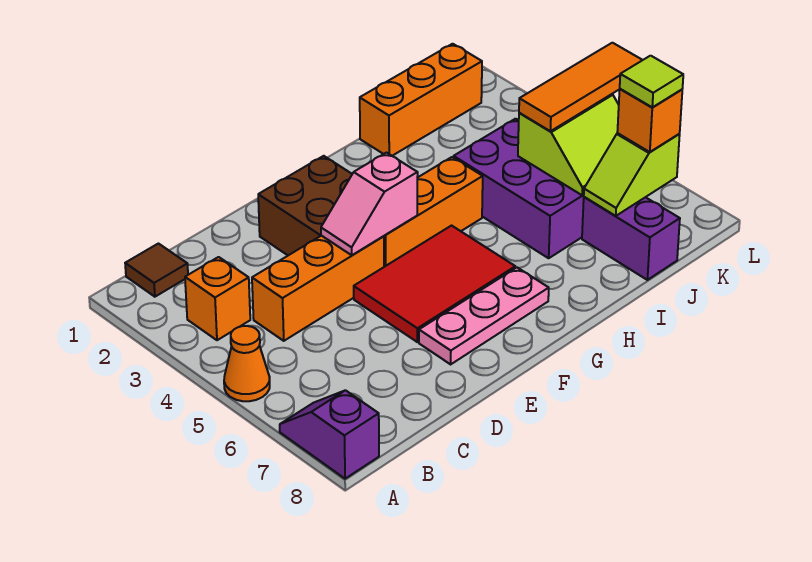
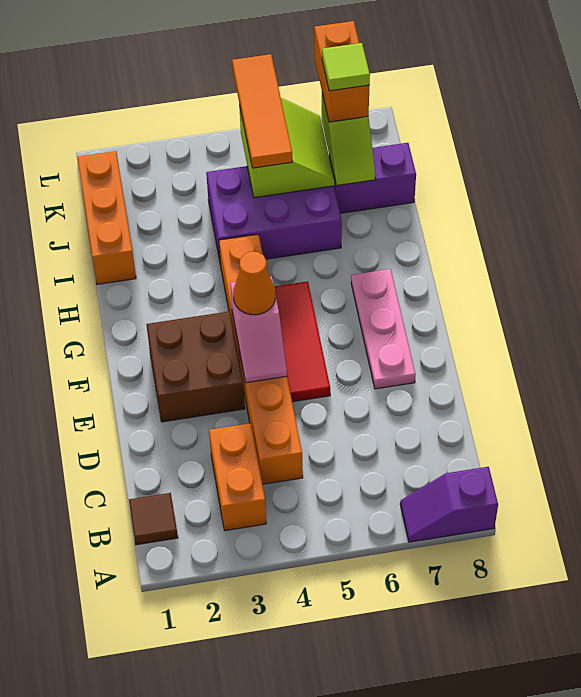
orange cone A5 level 1 -> orange cone F4 level 3
orange brick B3 level 1 -> orange brick B3:C3 level 1
red tile E5:G6 level 1 -> red tile E5:G5 level 1
orange brick K7 level 3 -> orange brick K7:L7 level 3

